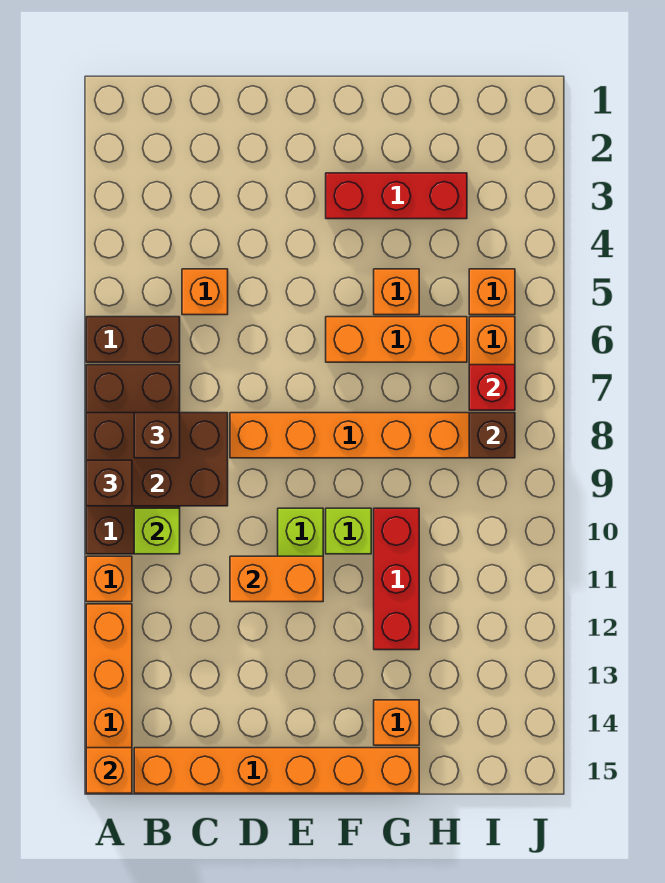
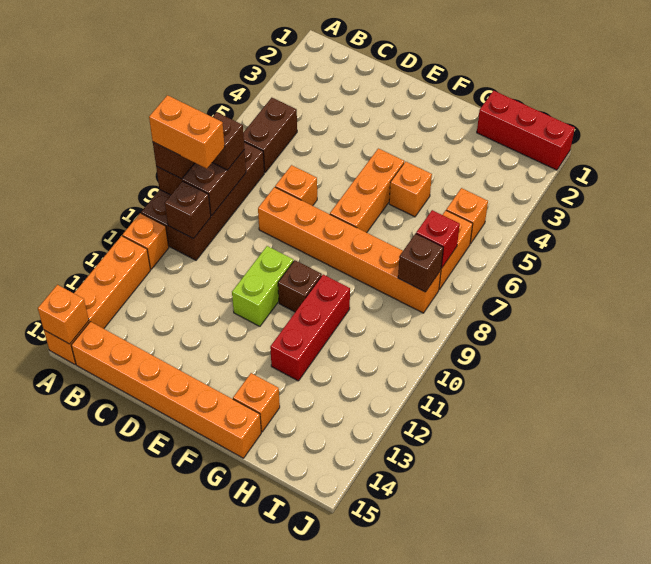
brown brick A6:B6 level 1 -> brown brick B5:B6 level 1
brown brick A8:C9 level 2 -> brown brick A8:B9 level 2
lime brick B10 level 2 -> brown brick B10 level 2
orange brick C5 level 1 -> orange brick D7 level 1
orange brick D11:E11 level 2 -> orange brick A9:B9 level 4
red brick F3:H3 level 1 -> red brick H1:J1 level 1
orange brick F6:H6 level 1 -> orange brick F5:F7 level 1
lime brick F10 level 1 -> brown brick F10 level 1

